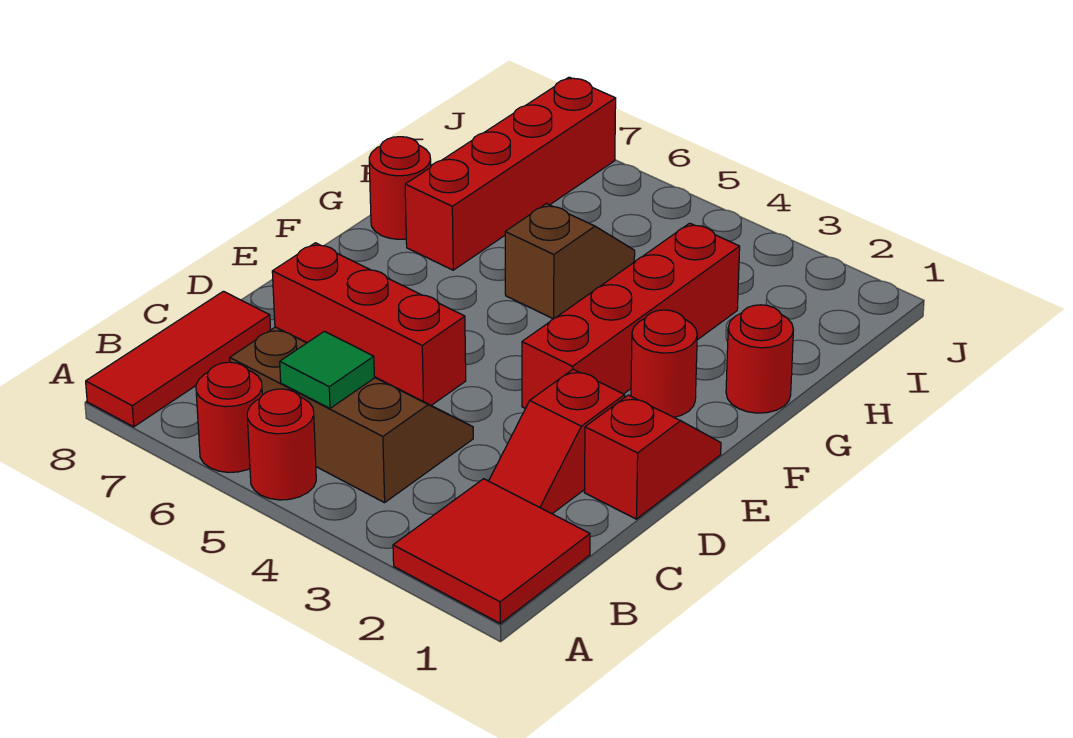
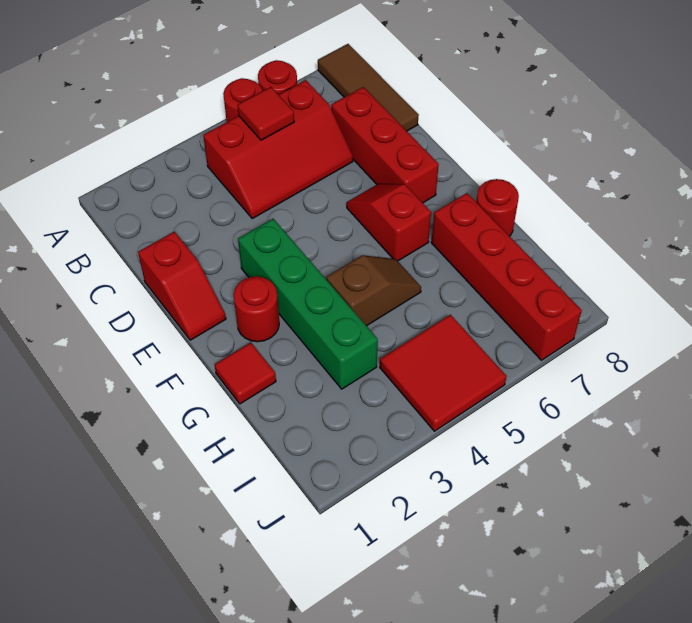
red tile A1:B2 level 1 -> red tile I4:J5 level 1
red tile A8:C8 level 1 -> brown tile A8:C8 level 1
brown slope B4:C6 level 1 top B -> red slope B4:C6 level 1 top B
green tile B5 level 2 -> red tile B5 level 2
red slope C2:D2 level 1 top D -> red slope E6:F6 level 1 top F
red brick D5:D7 level 1 -> red brick C7:E7 level 1
red brick E3:H3 level 1 -> green brick E3:H3 level 1
red round brick G1 level 1 -> red tile G1 level 1
brown slope G5:H5 level 1 top G -> brown slope G4:G5 level 1 top 4

